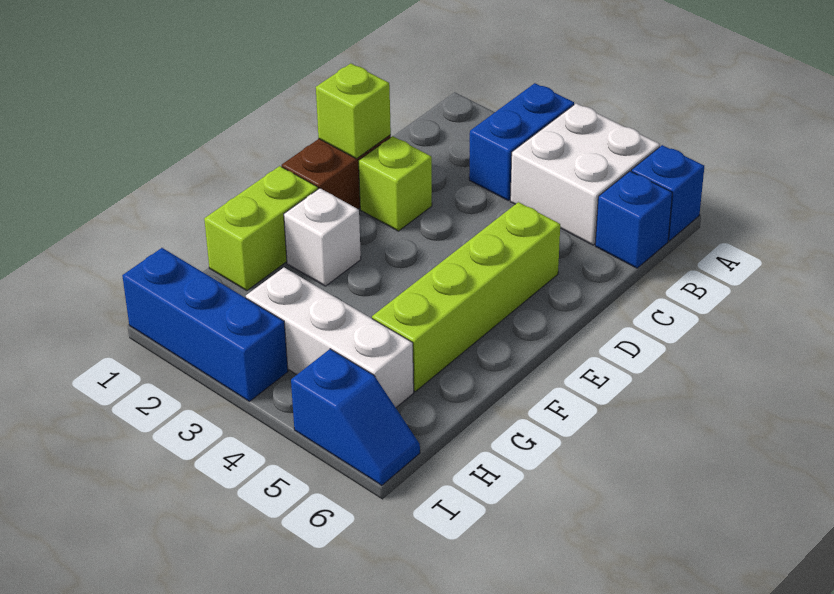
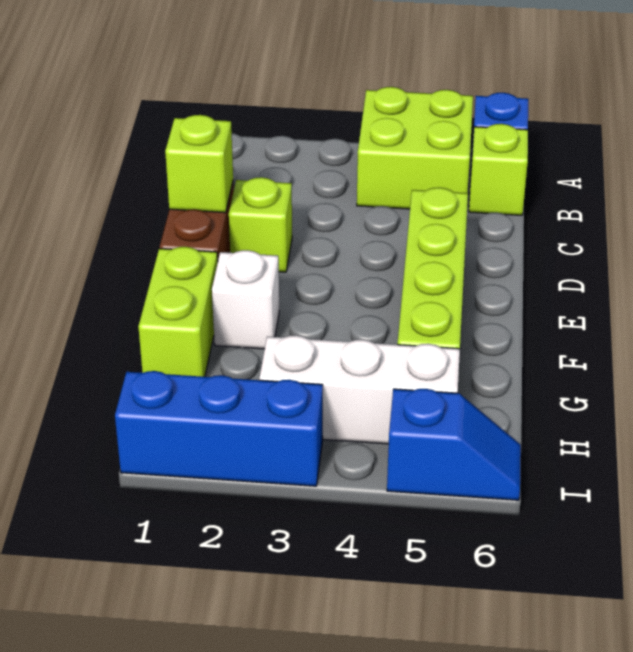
blue brick A3:B3 level 1 -> none
white brick A4:B5 level 1 -> lime brick A4:B5 level 1
blue brick B6 level 1 -> lime brick B6 level 1

